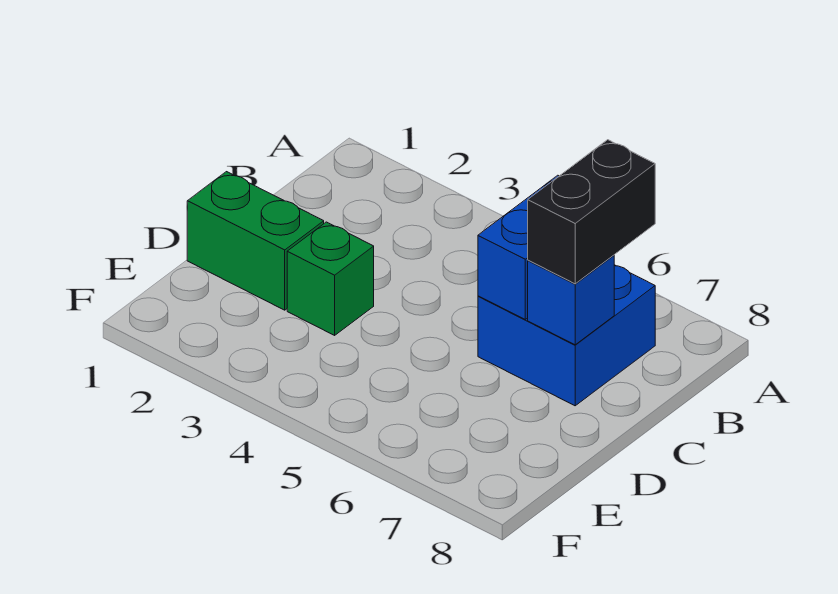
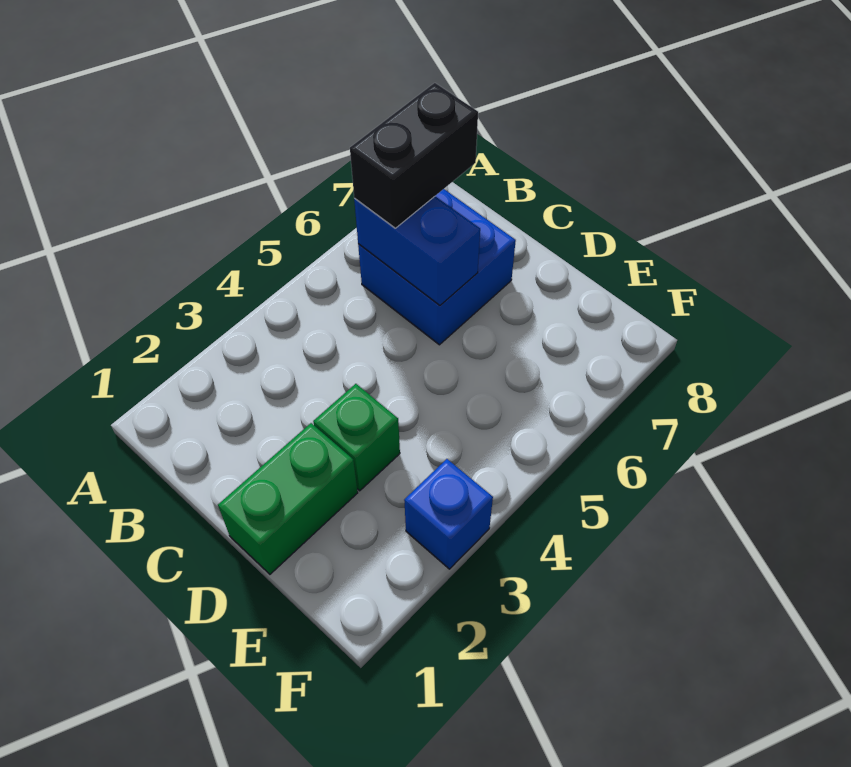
black brick B7:C7 level 3 -> black brick B6:B7 level 3
blue brick C7 level 2 -> blue brick F3 level 1

